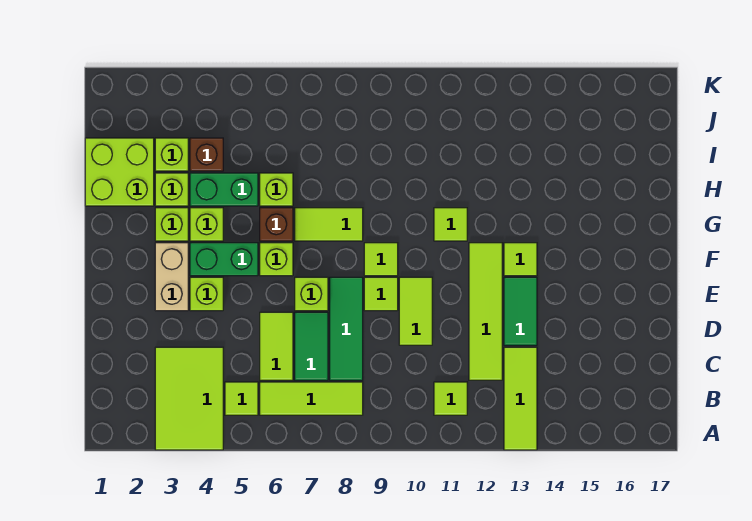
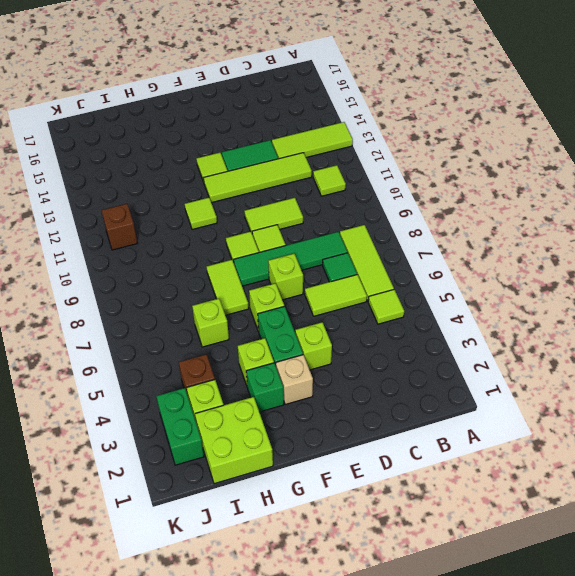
lime tile A3:C4 level 1 -> none
green tile C7:D7 level 1 -> green tile C7 level 1
green tile C8:E8 level 1 -> green tile C8:F8 level 1
tan brick E3:F3 level 1 -> tan brick F3 level 1
lime brick G3 level 1 -> green brick G3 level 1
brown brick G6 level 1 -> brown brick J11 level 1
lime brick H3 level 1 -> none
green brick H4:H5 level 1 -> green brick J2:J3 level 1

